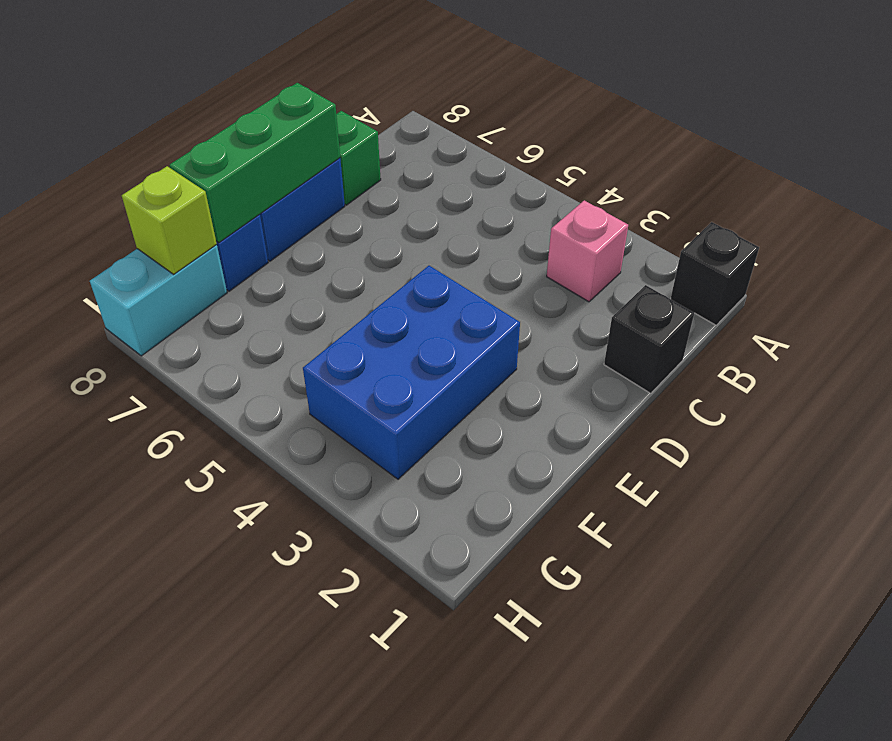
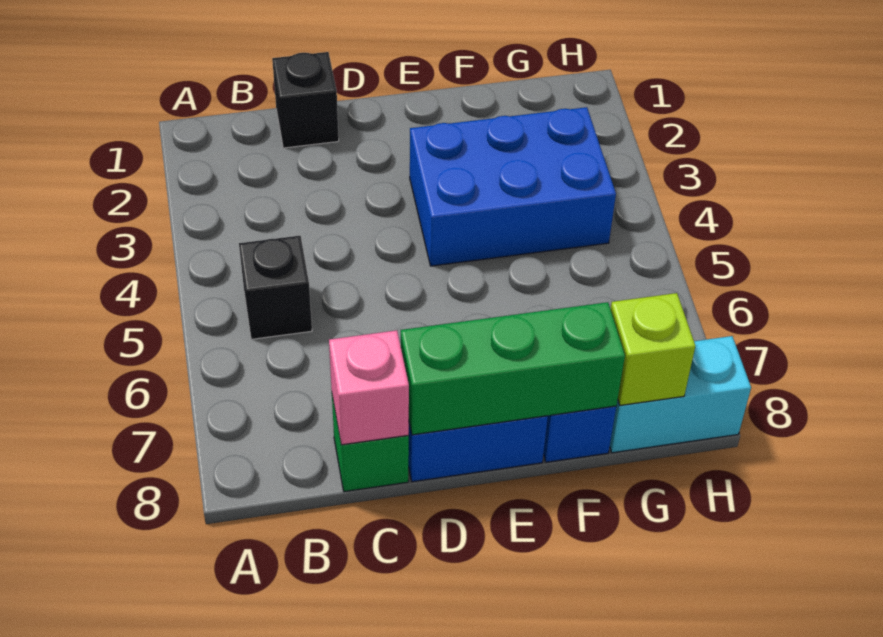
black brick A1 level 1 -> black brick B5 level 1
pink brick B3 level 1 -> pink brick C8 level 2

